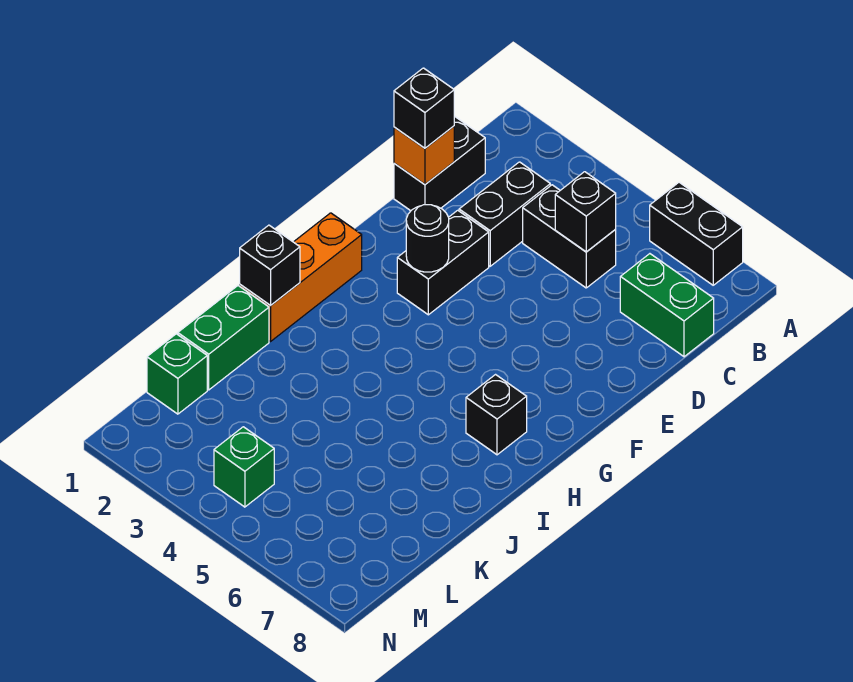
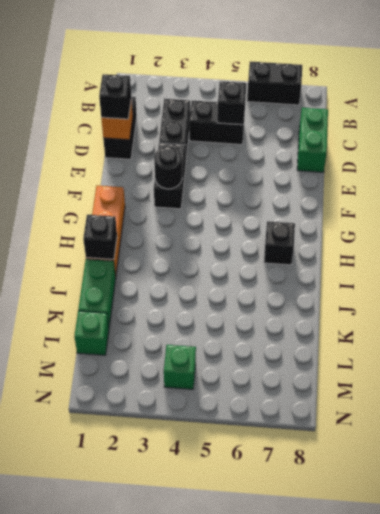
green brick C7:C8 level 1 -> green brick C8:D8 level 1

